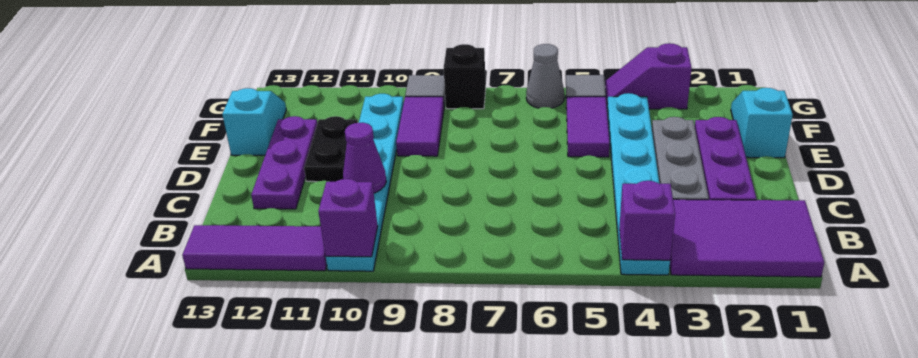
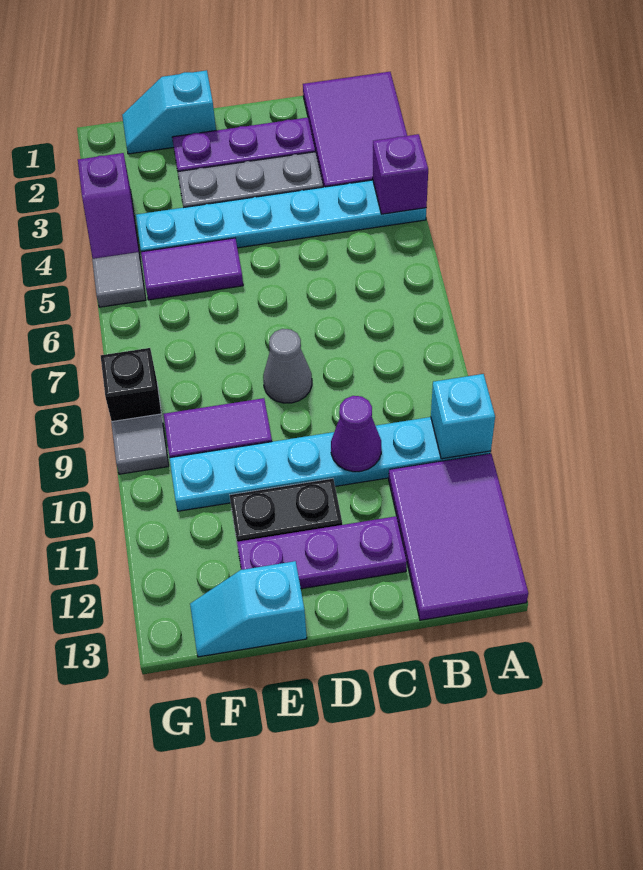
purple brick A10 level 2 -> cyan brick A10 level 2
purple tile A11:A13 level 1 -> purple tile A11:B13 level 1
grey cone G6 level 1 -> grey cone D8 level 1

